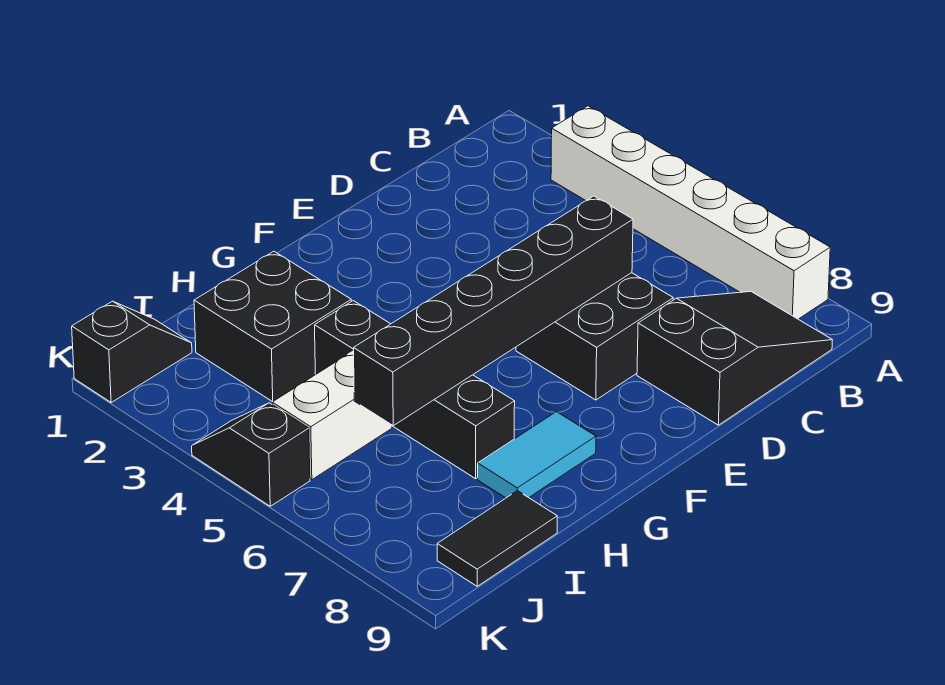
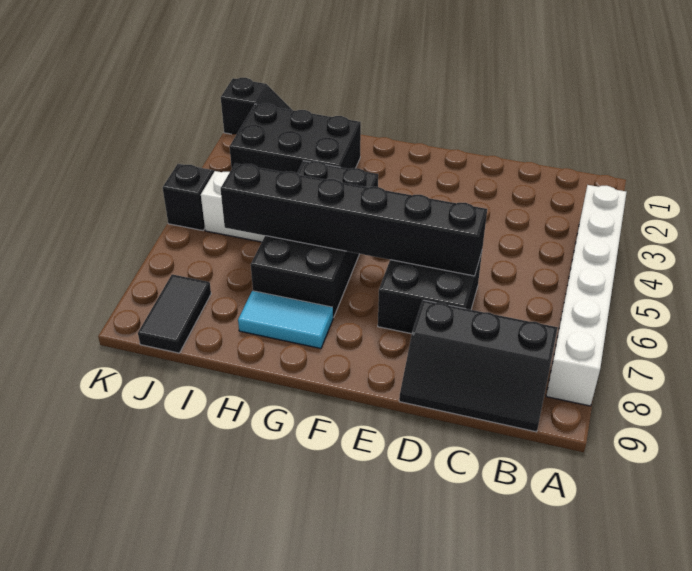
black slope B8:D9 level 1 top D -> black slope B8:D9 level 1 top 8
black brick H2:I3 level 1 -> black brick H2:J3 level 1
black brick H4:H7 level 1 -> black brick G4:H7 level 1
black tile I9:J9 level 1 -> black tile J8:J9 level 1

